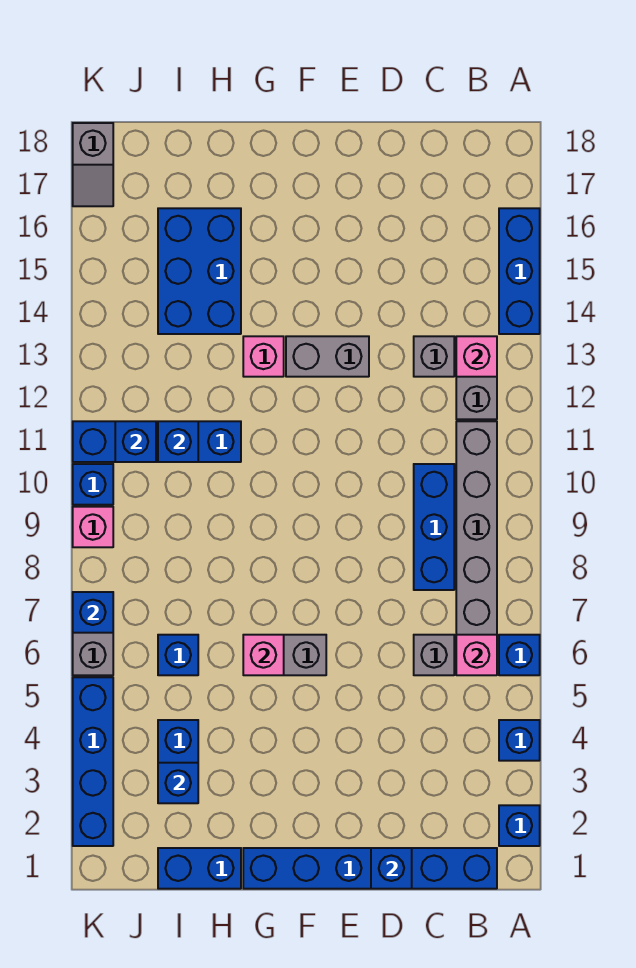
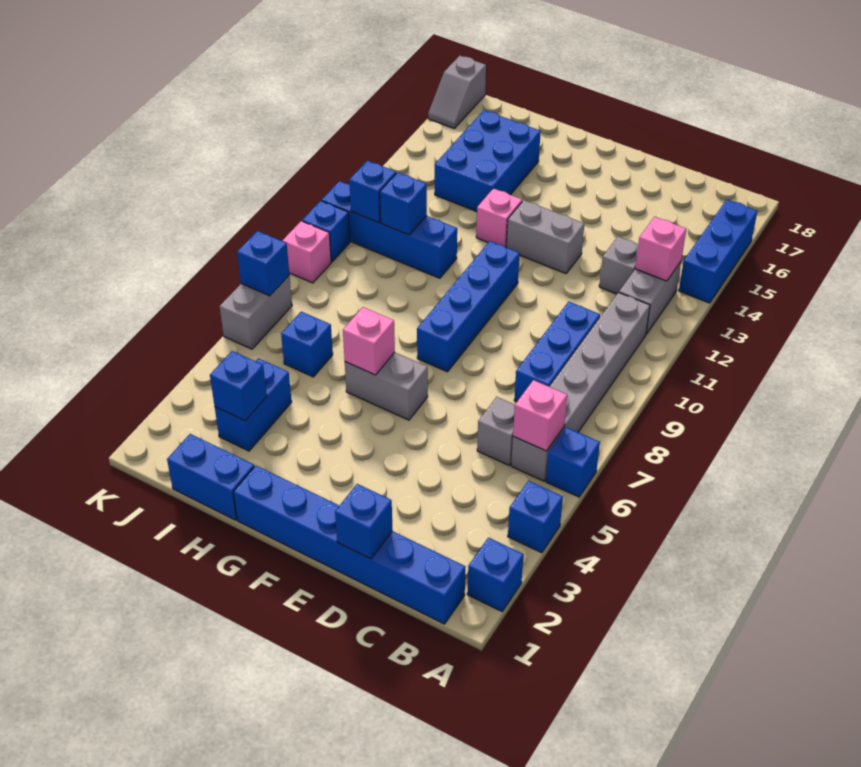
blue brick K2:K5 level 1 -> blue brick F8:F11 level 1

